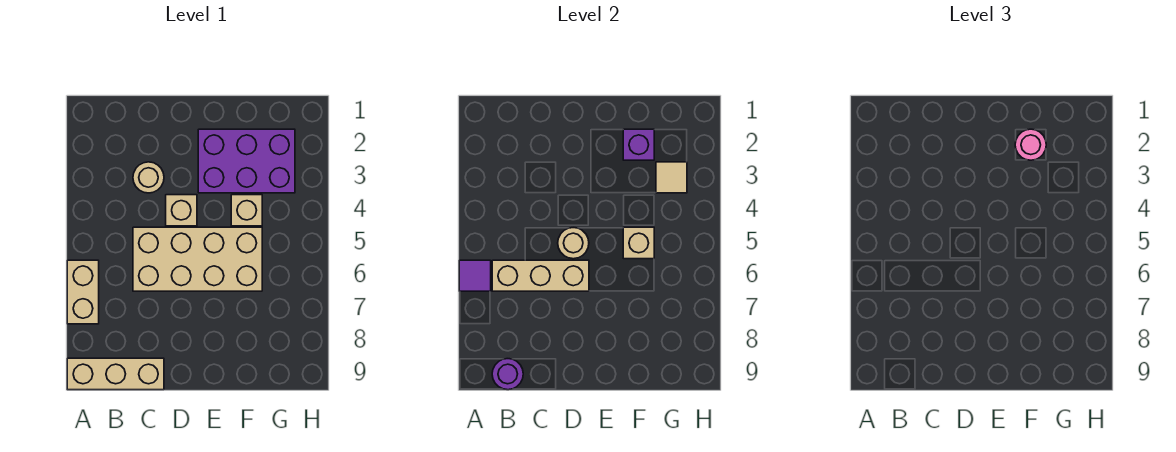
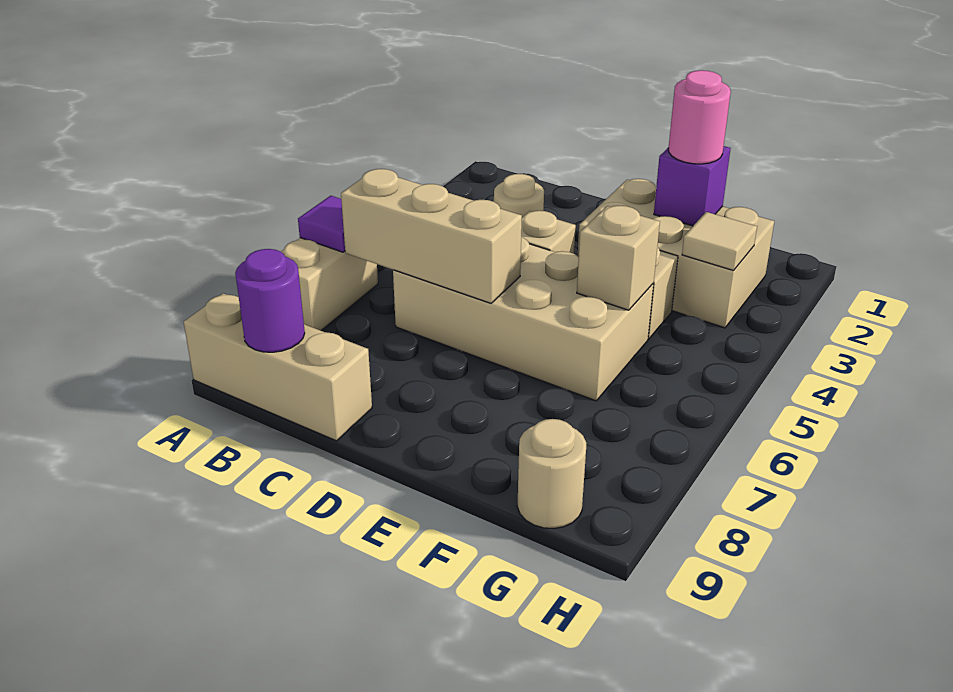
tan round brick D5 level 2 -> tan round brick G9 level 1
purple brick E2:G3 level 1 -> tan brick E2:G3 level 1

